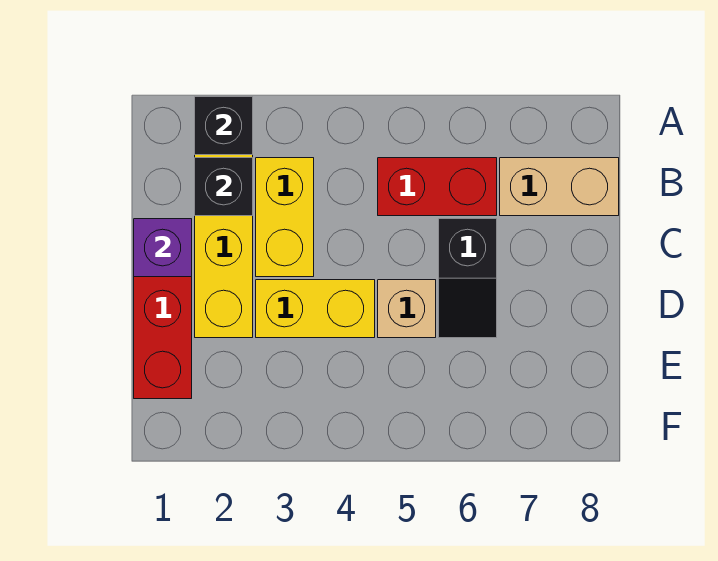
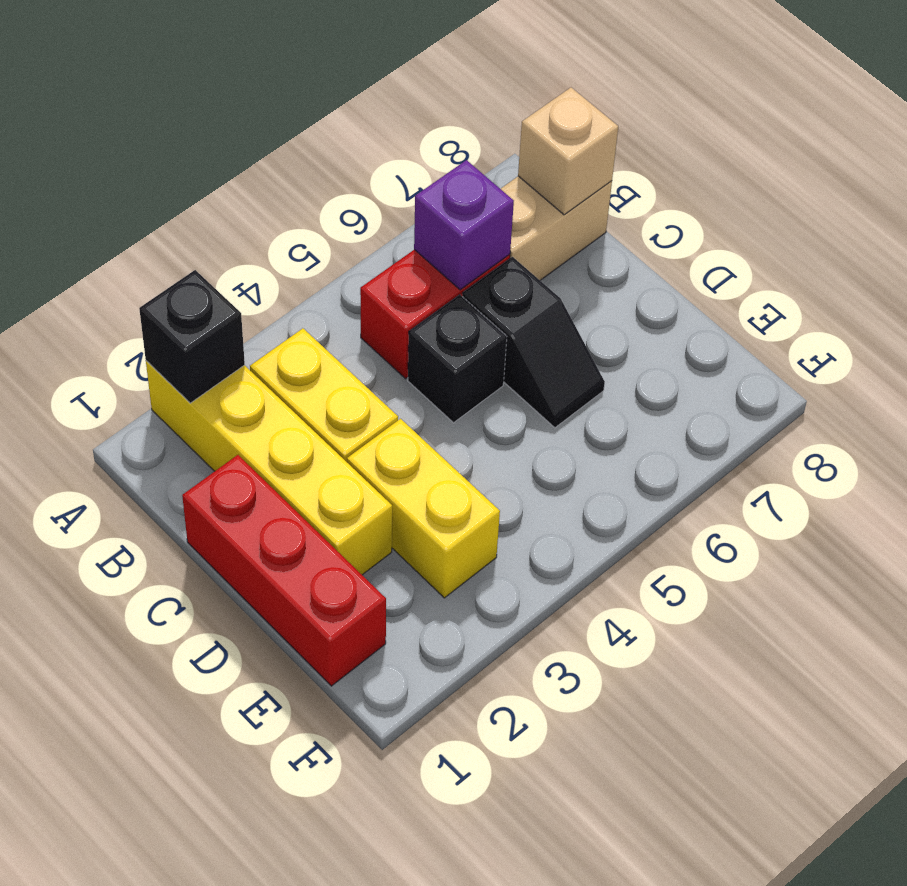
black brick B2 level 2 -> black brick C5 level 1
purple brick C1 level 2 -> purple brick B6 level 2
yellow brick D3:D4 level 1 -> yellow brick D3:E3 level 1
tan brick D5 level 1 -> tan brick B8 level 2

